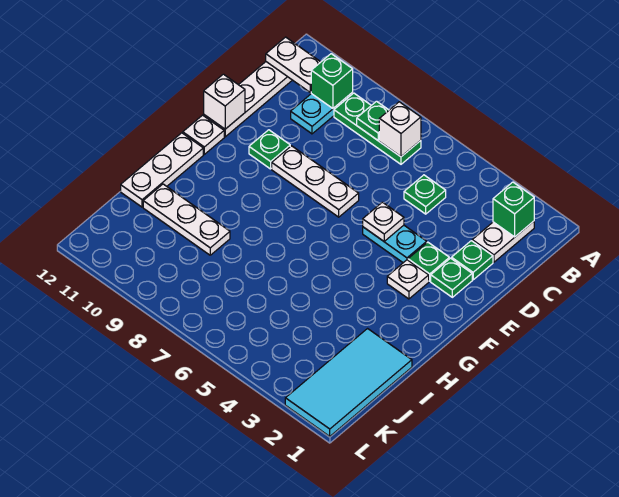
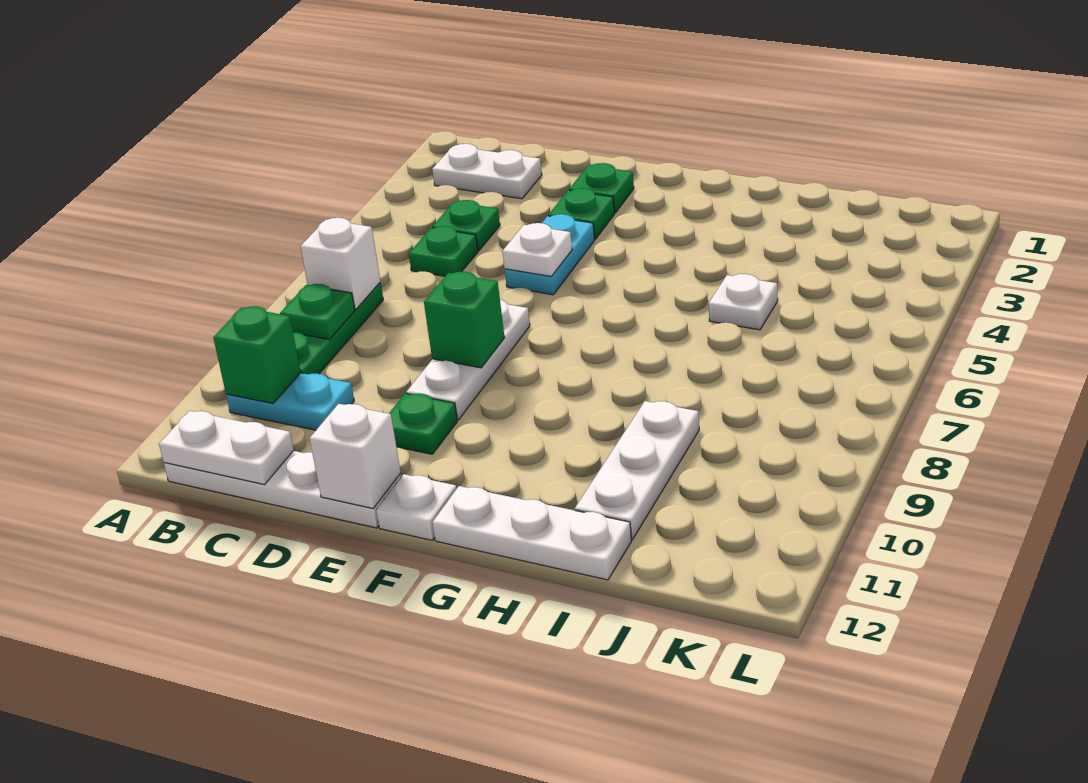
green brick B2 level 2 -> green brick E8 level 2
white plate B11:B12 level 2 -> white plate B12:C12 level 2
green plate D2 level 1 -> green plate C4 level 1
white plate F3 level 1 -> white plate I5 level 1
cyan tile I1:L2 level 1 -> none

